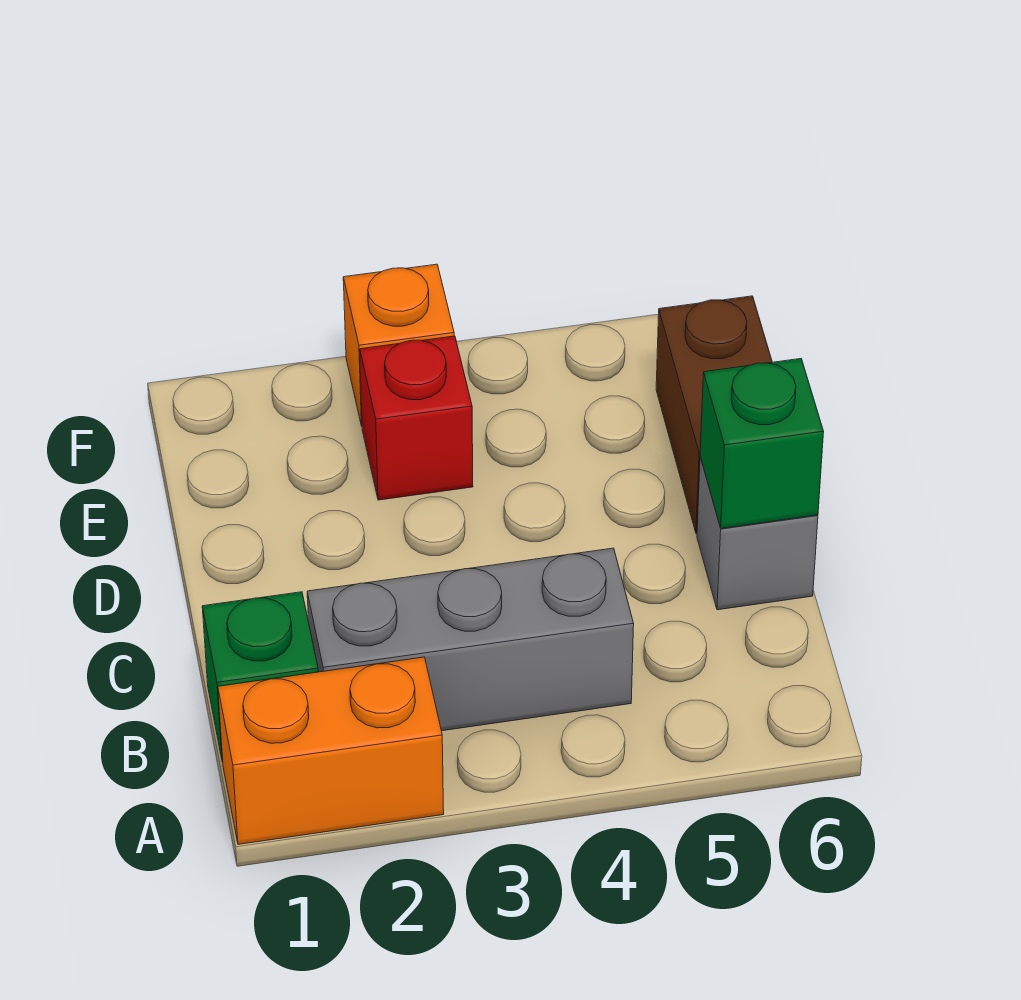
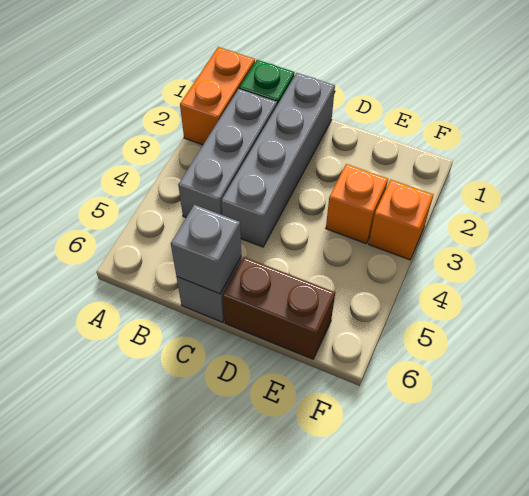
none -> grey brick C1:C4 level 1
green brick C6 level 2 -> grey brick C6 level 2
red brick E3 level 1 -> orange brick E3 level 1

